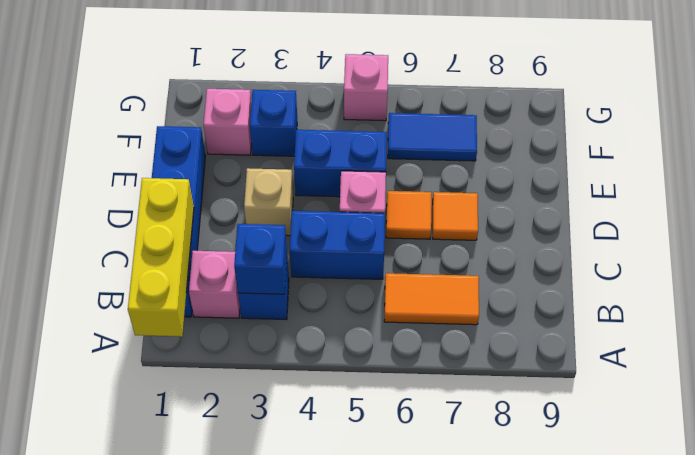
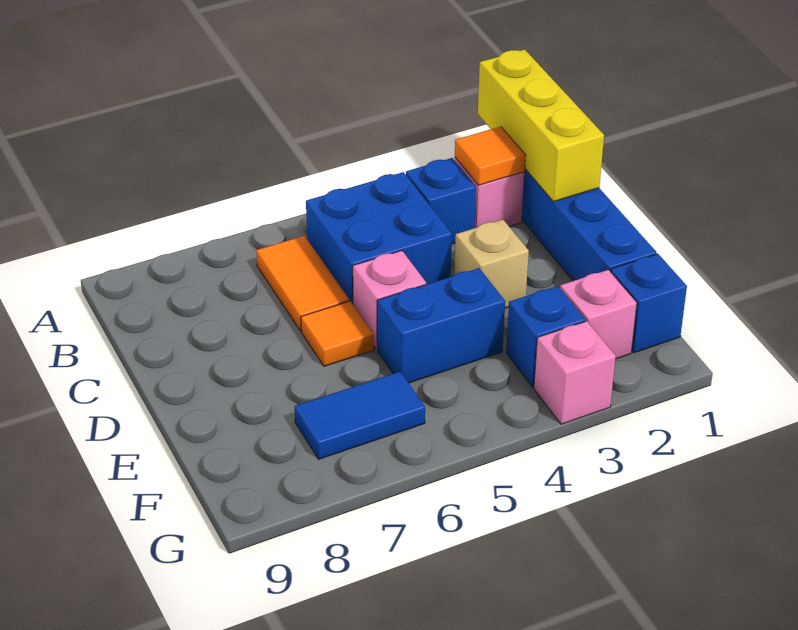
blue brick B3 level 2 -> blue brick F1 level 1
orange tile B6:B7 level 1 -> orange tile B6:C6 level 1
blue brick C4:C5 level 1 -> blue brick B4:C5 level 1
orange tile D7 level 1 -> orange tile B2 level 2
pink brick G5 level 1 -> pink brick G3 level 1

